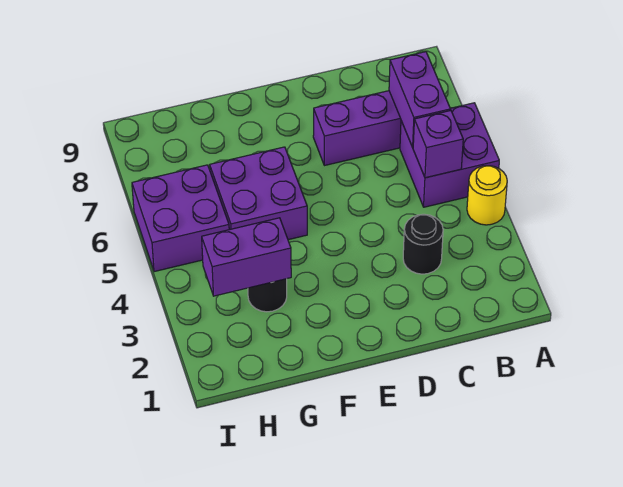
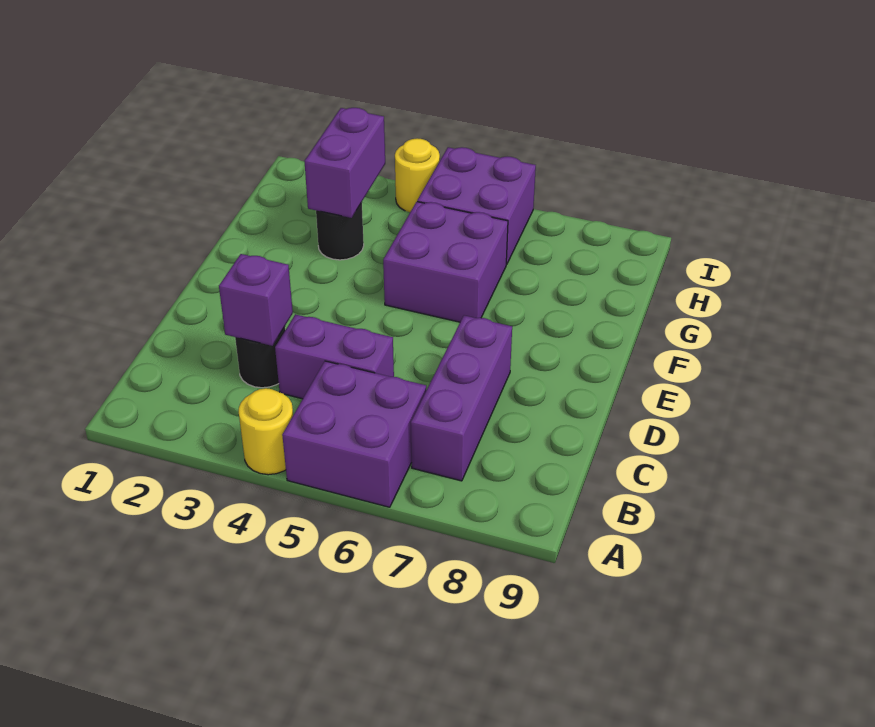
purple brick B5 level 2 -> purple brick C3 level 2
purple brick B6:B7 level 2 -> purple brick C4:C5 level 1
none -> yellow round brick I4 level 1

